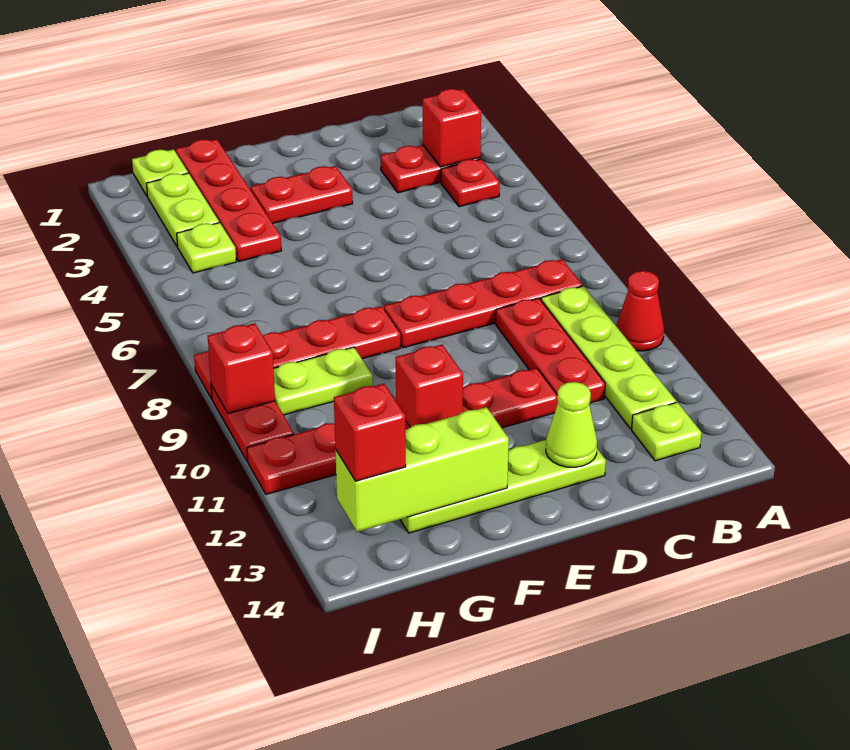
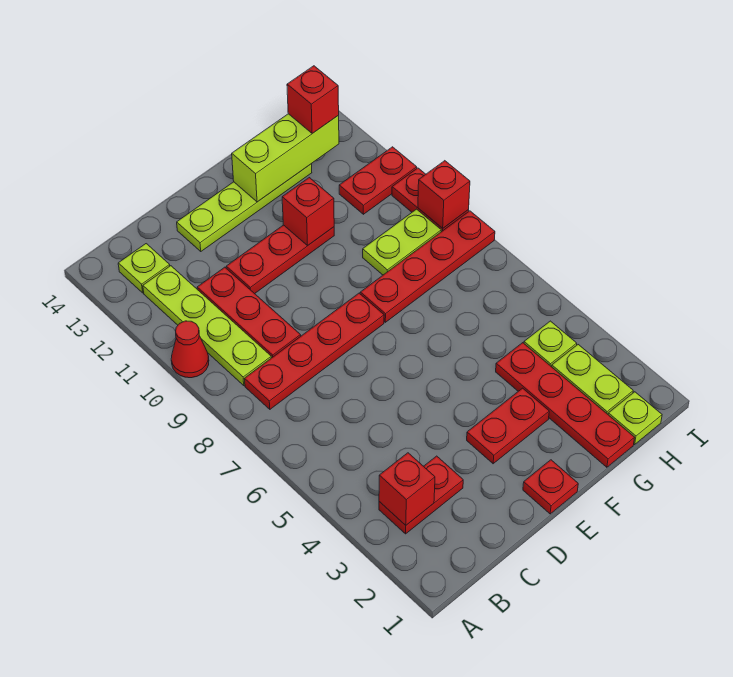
red plate B4 level 1 -> red plate E1 level 1
lime cone D13 level 2 -> none

